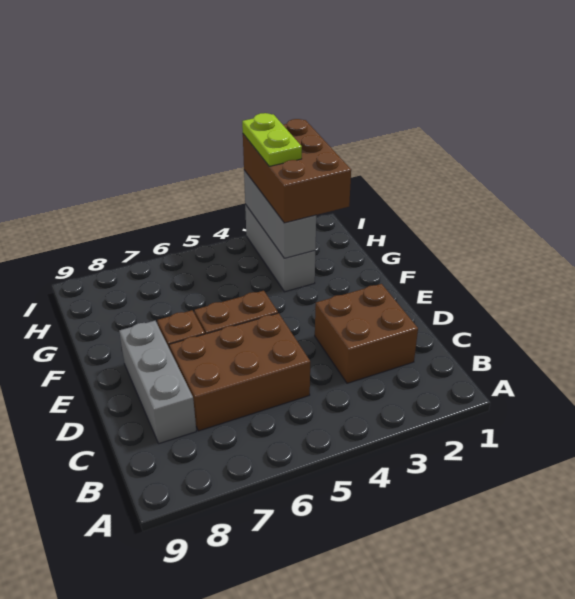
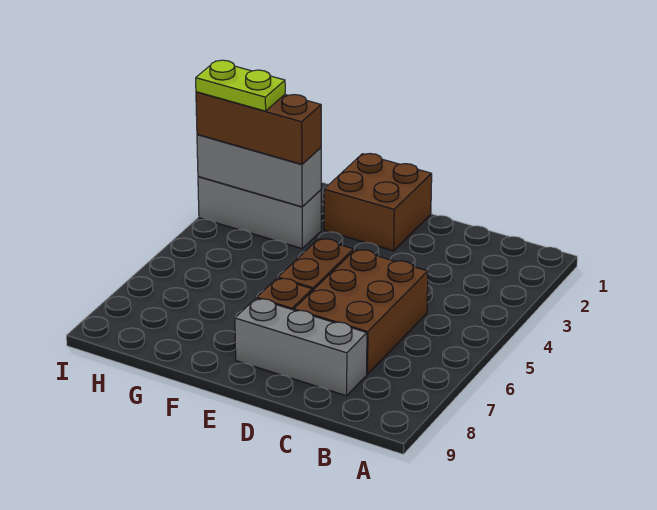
brown brick C2:D3 level 1 -> brown brick E1:F2 level 1
brown brick G2:I3 level 3 -> brown brick G3:I3 level 3

